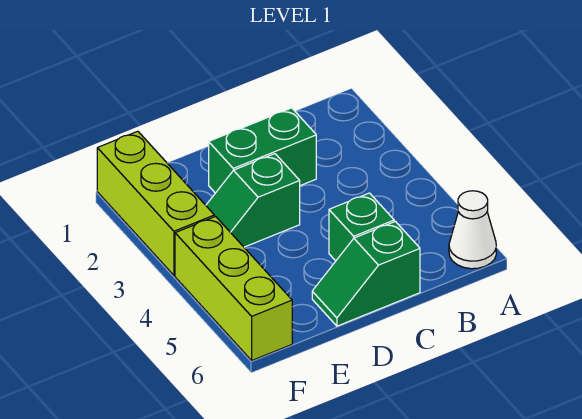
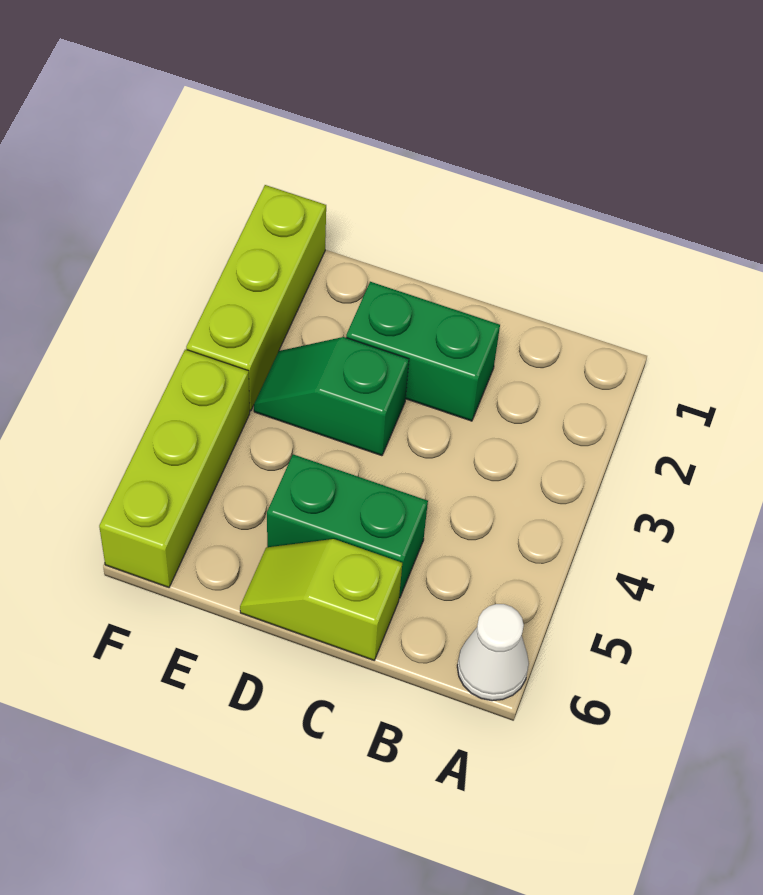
green brick C5 level 1 -> green brick C5:D5 level 1
green slope C6:D6 level 1 top C -> lime slope C6:D6 level 1 top C

